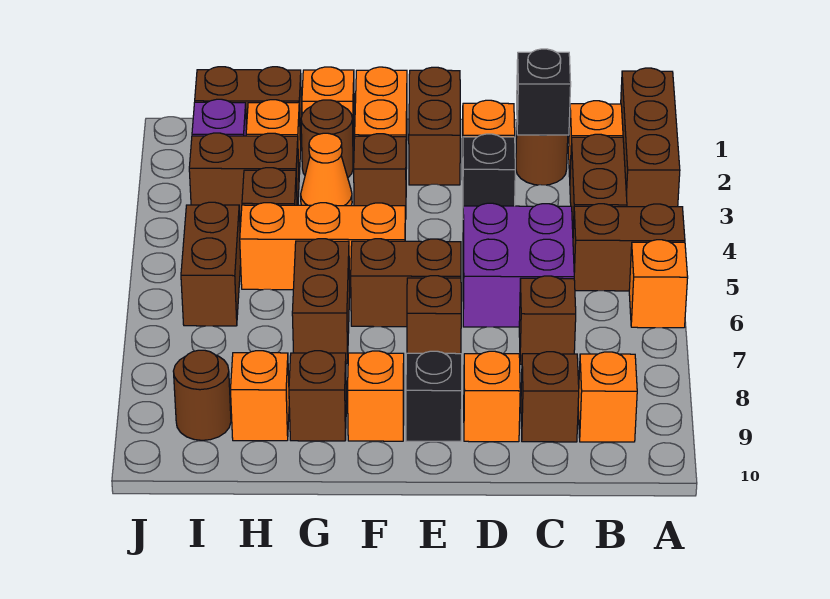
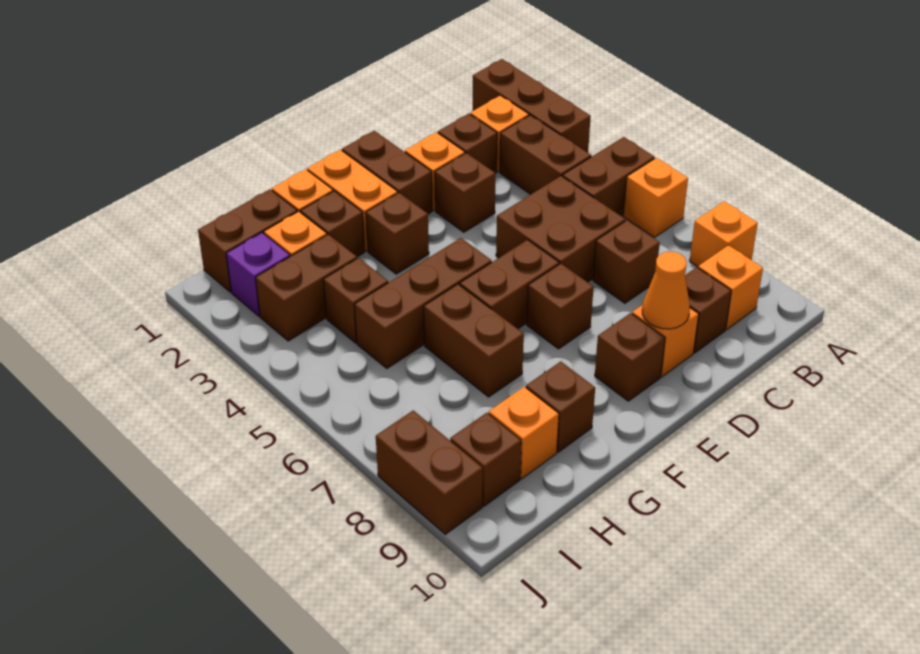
brown round brick C2 level 1 -> brown brick C2 level 1
black brick C2 level 2 -> none
purple brick C5:D6 level 1 -> brown brick C5:D6 level 1
black brick D3 level 1 -> brown brick D3 level 1
black brick E9 level 1 -> brown brick E9 level 1
orange brick F5:H5 level 1 -> brown brick F5:H5 level 1
orange brick F9 level 1 -> orange brick A8 level 1
brown round brick G2 level 1 -> brown brick G2 level 1
orange cone G3 level 1 -> orange cone D9 level 2
brown brick I5:I6 level 1 -> brown brick J8:J9 level 1
brown round brick I9 level 1 -> brown brick I9 level 1

